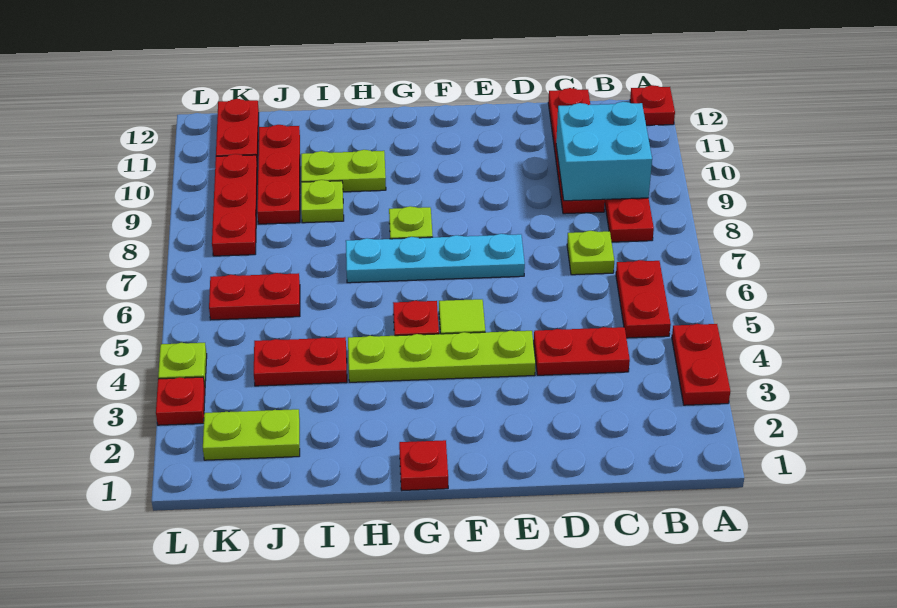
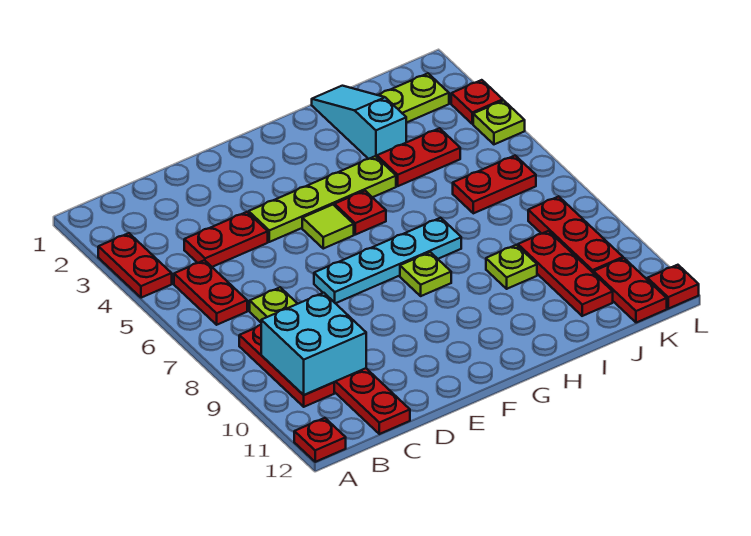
red plate G1 level 1 -> red plate L12 level 1
lime plate H10:I10 level 1 -> none
none -> cyan slope I1:I3 level 1 top 3

